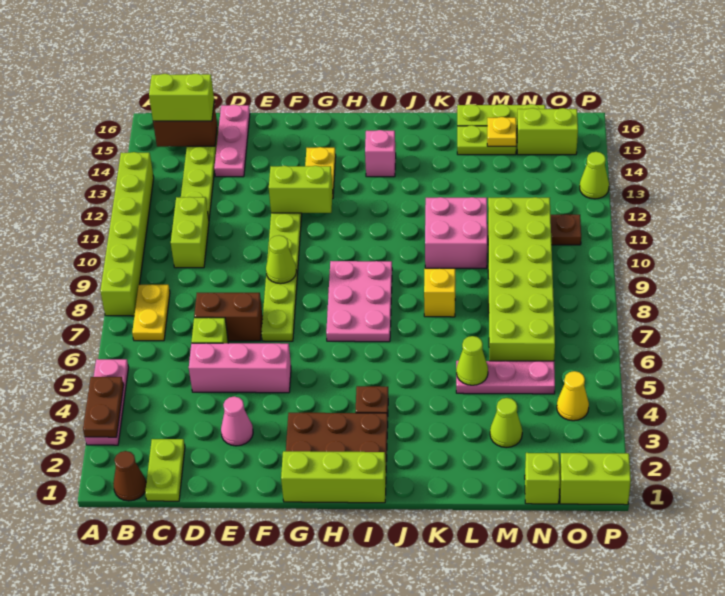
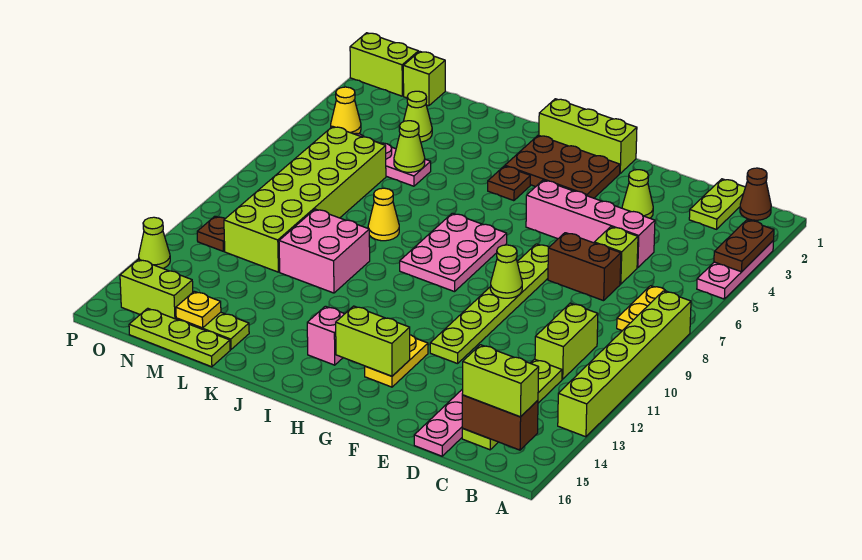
pink brick D5:F5 level 1 -> pink brick D5:G5 level 1
pink cone E3 level 1 -> lime cone E3 level 1
lime brick F12:G12 level 2 -> lime brick G14:H14 level 2
yellow brick K8 level 1 -> yellow cone K8 level 1

